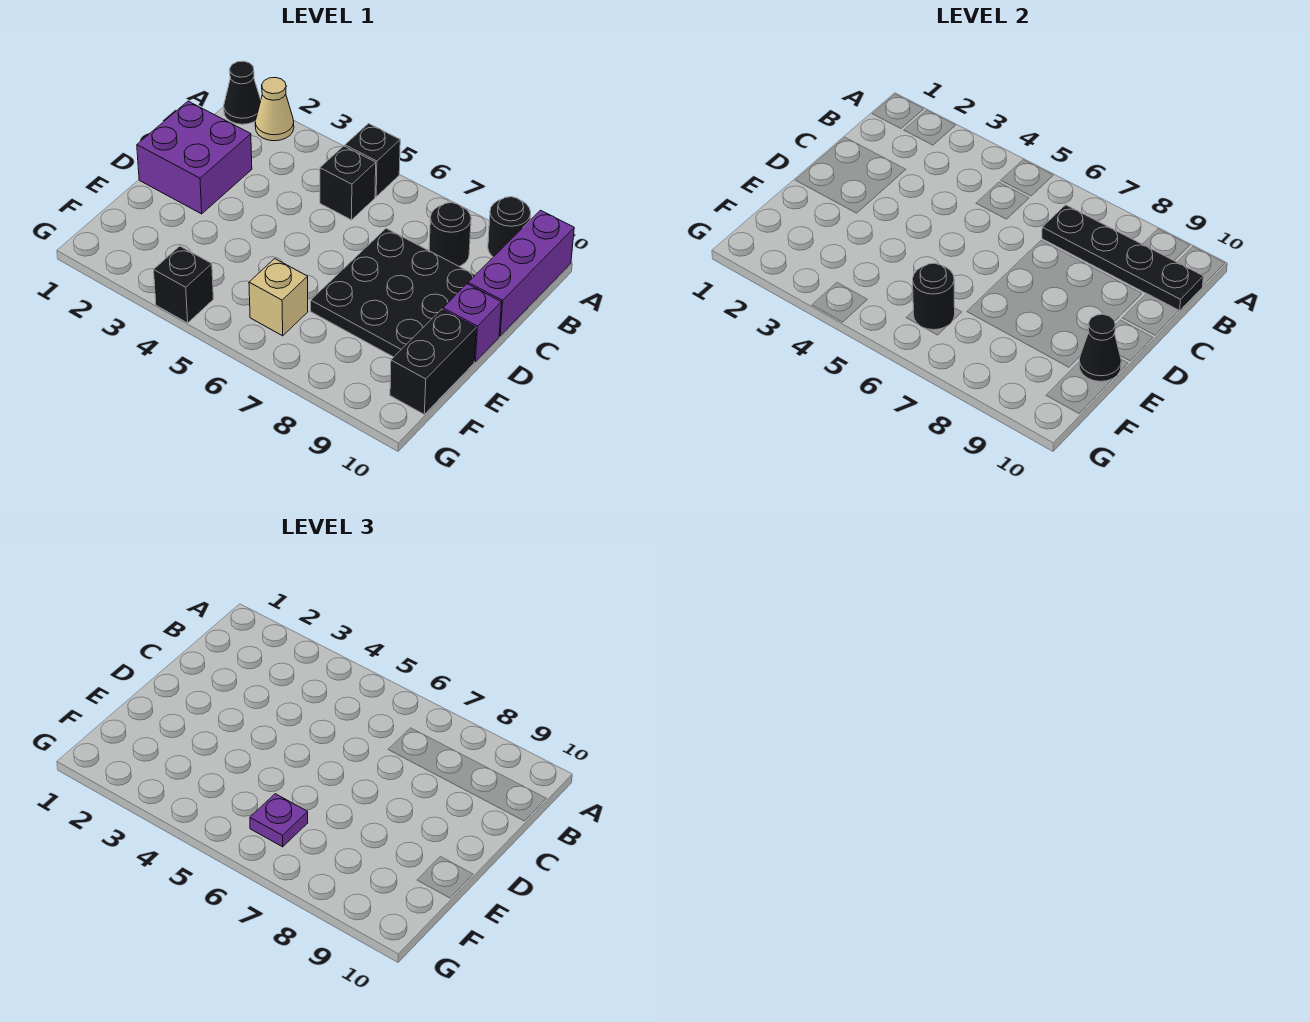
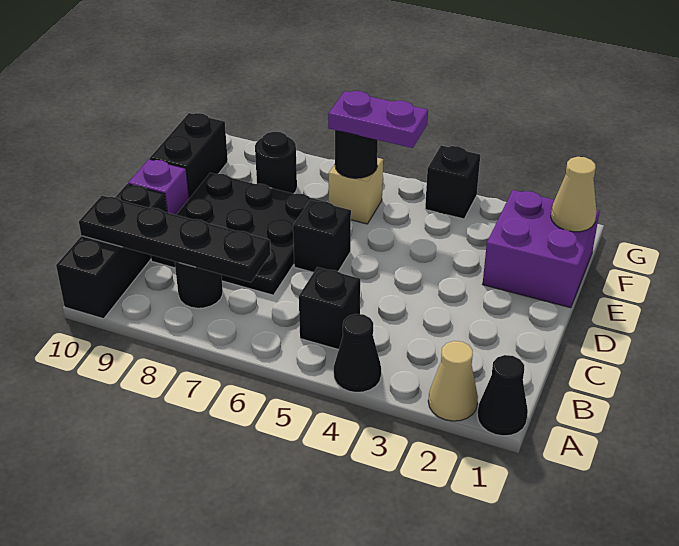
black brick A5 level 1 -> black brick D6 level 1
black round brick A9 level 1 -> black round brick F8 level 1
purple brick A10:C10 level 1 -> black brick A10:C10 level 1
purple brick C1:D2 level 1 -> purple brick E1:F2 level 1
black cone E10 level 2 -> black cone A4 level 1
none -> tan cone F1 level 2
purple plate F6 level 3 -> purple plate F5:F6 level 3

